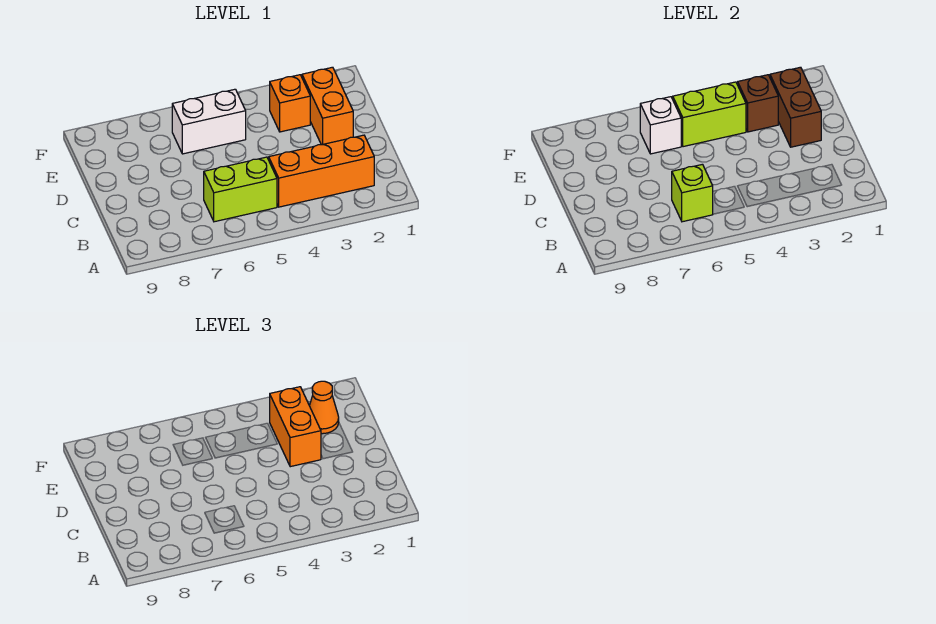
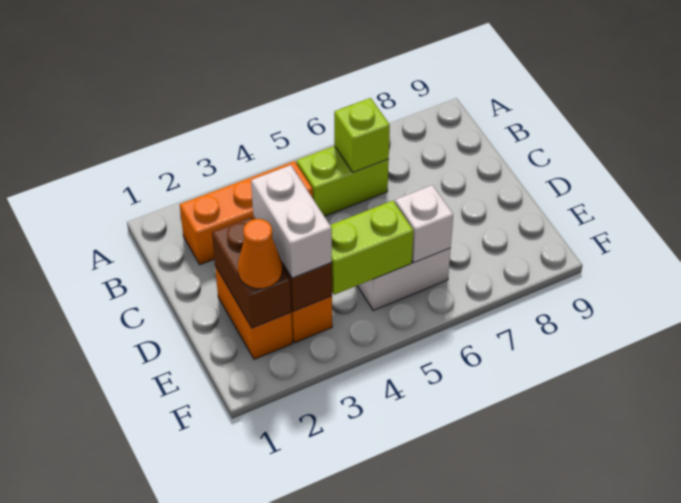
orange brick D3:E3 level 3 -> white brick D3:E3 level 3

